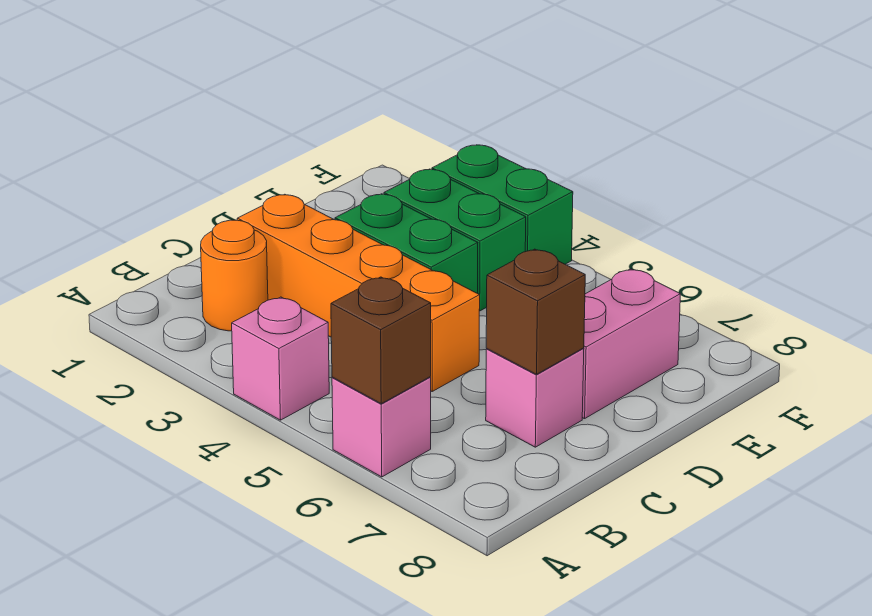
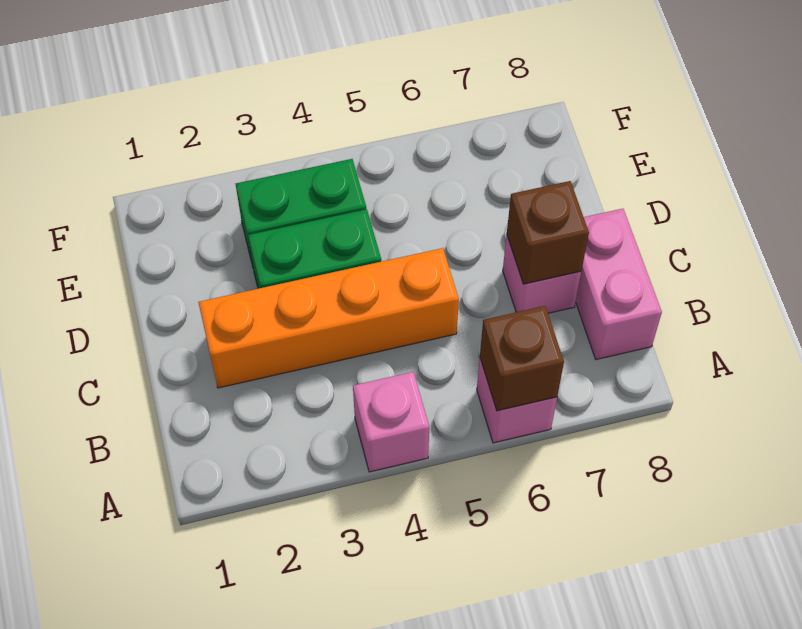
orange round brick B2 level 1 -> none
pink brick D7:E7 level 1 -> pink brick B8:C8 level 1
green brick F3:F4 level 1 -> none

